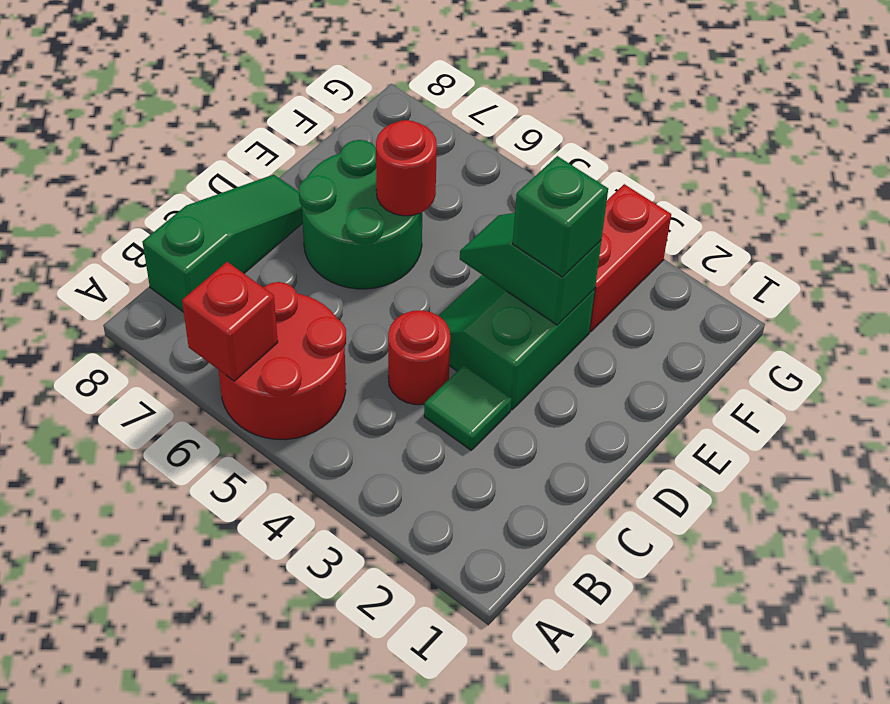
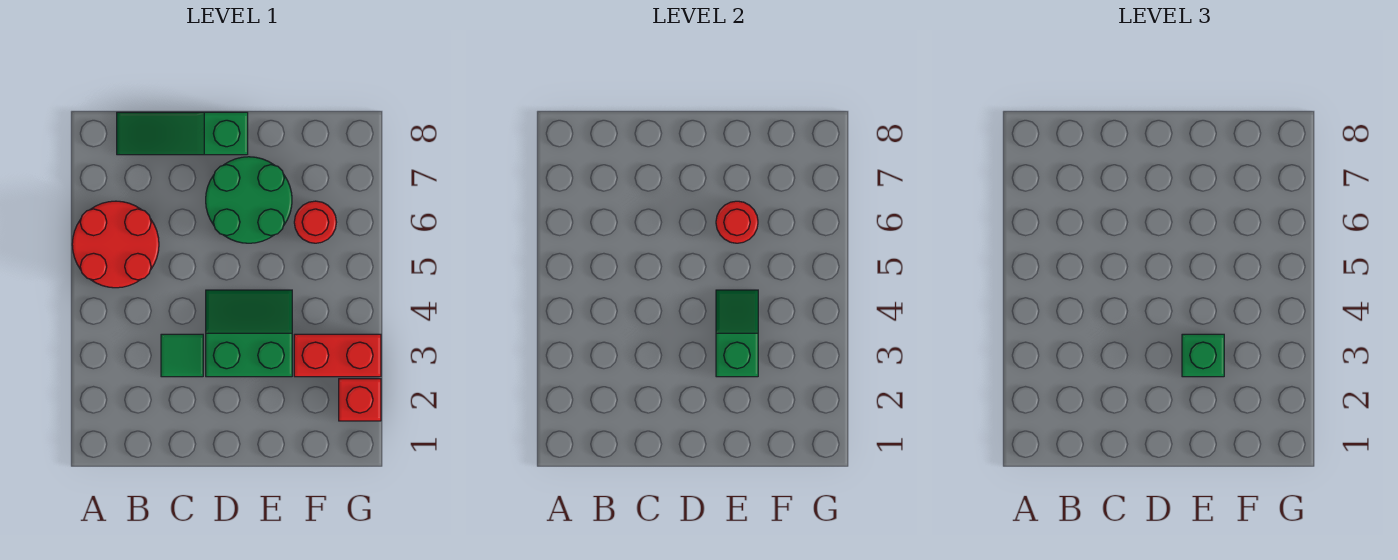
red brick A6 level 2 -> red brick G2 level 1
green slope B8:D8 level 1 top B -> green slope B8:D8 level 1 top D
red round brick C4 level 1 -> red round brick F6 level 1

